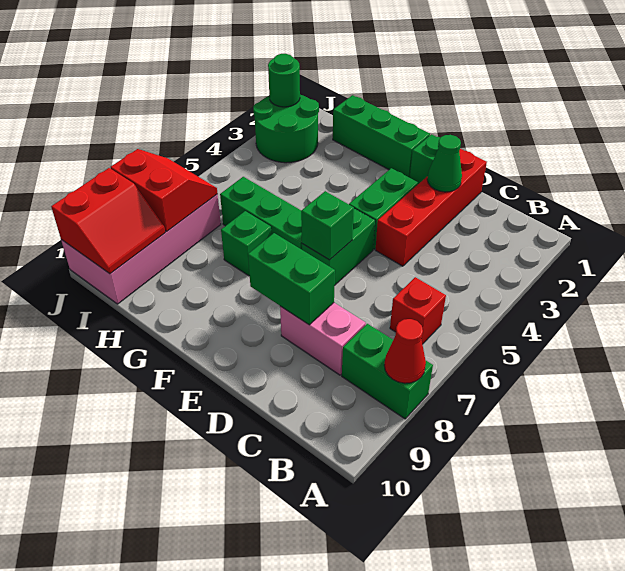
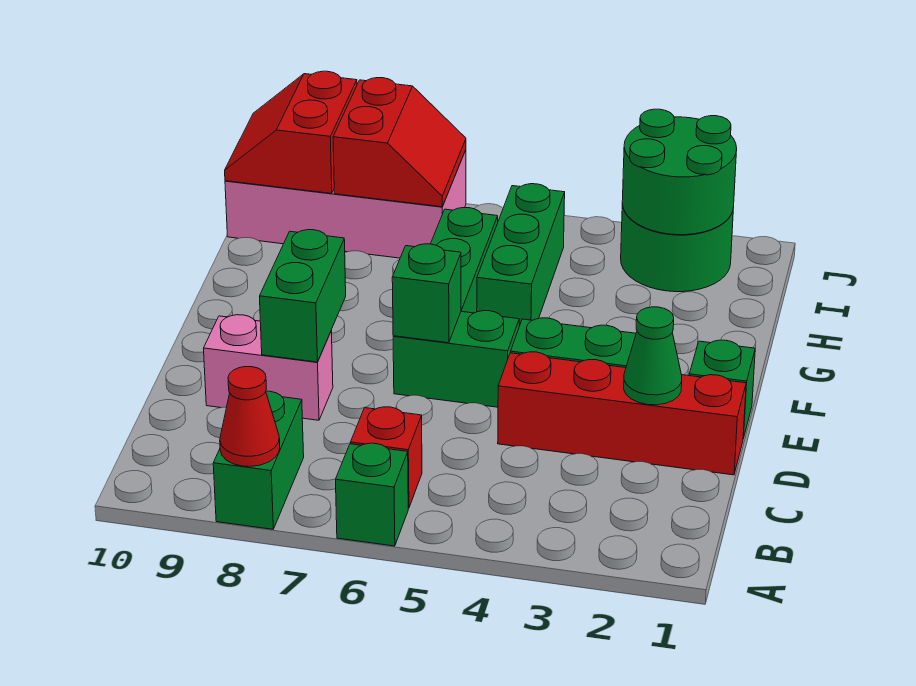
pink brick C8:D8 level 1 -> pink brick D8:D9 level 1
green brick F1:H1 level 1 -> green brick G5:I5 level 1
green brick G7 level 1 -> green brick A6 level 1
red slope I9:J10 level 2 top J -> red slope I9:J10 level 2 top 9
green round brick J2 level 2 -> green round brick I2:J3 level 2

